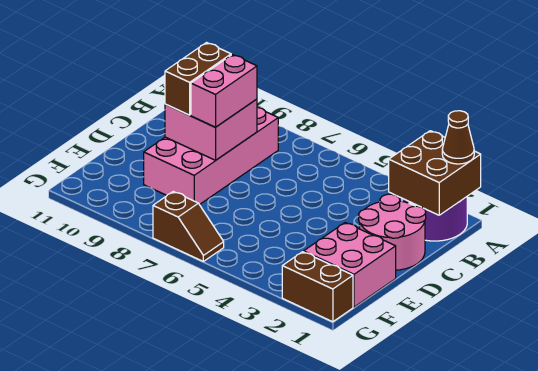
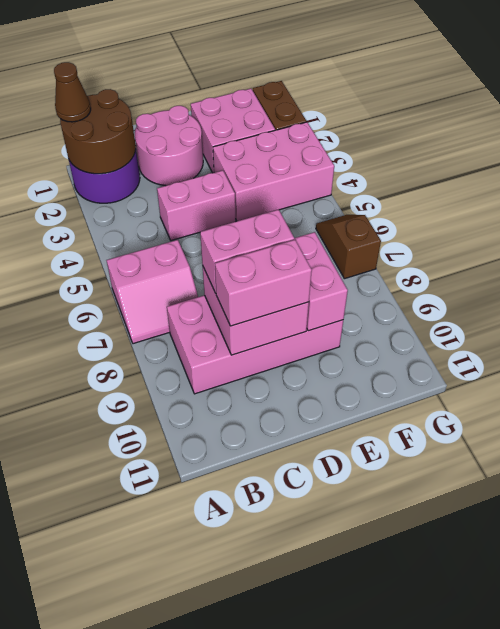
brown brick A1:B2 level 2 -> brown round brick A1:B2 level 2
none -> pink slope A6:B7 level 1 top 6
none -> pink brick C4:D4 level 1
brown brick C9:D9 level 3 -> pink brick C9:D9 level 3
none -> pink brick E3:G4 level 1
none -> pink brick E8:E9 level 2

